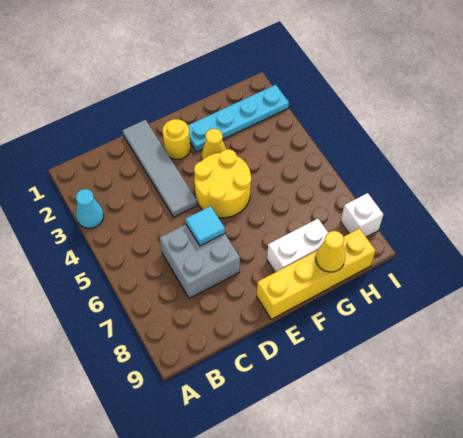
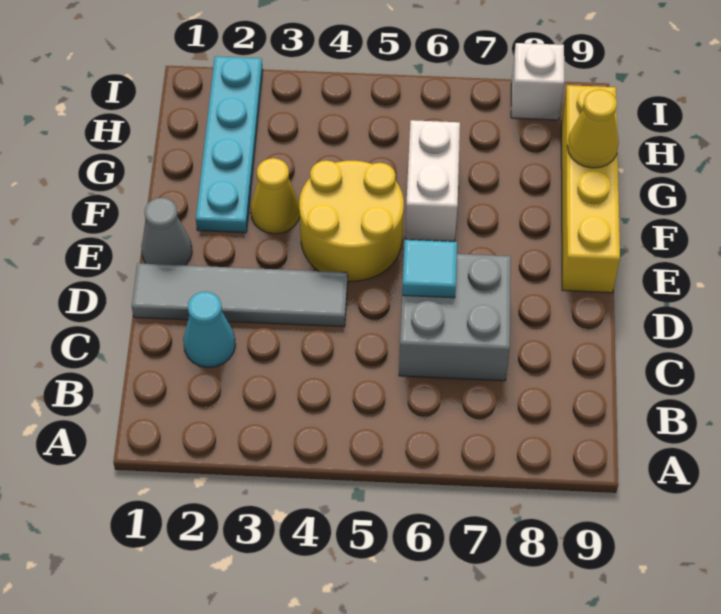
cyan cone A3 level 1 -> cyan cone C2 level 1
none -> grey cone E1 level 1
yellow round brick E2 level 1 -> none
white brick F8:G8 level 1 -> white brick F6:G6 level 1

